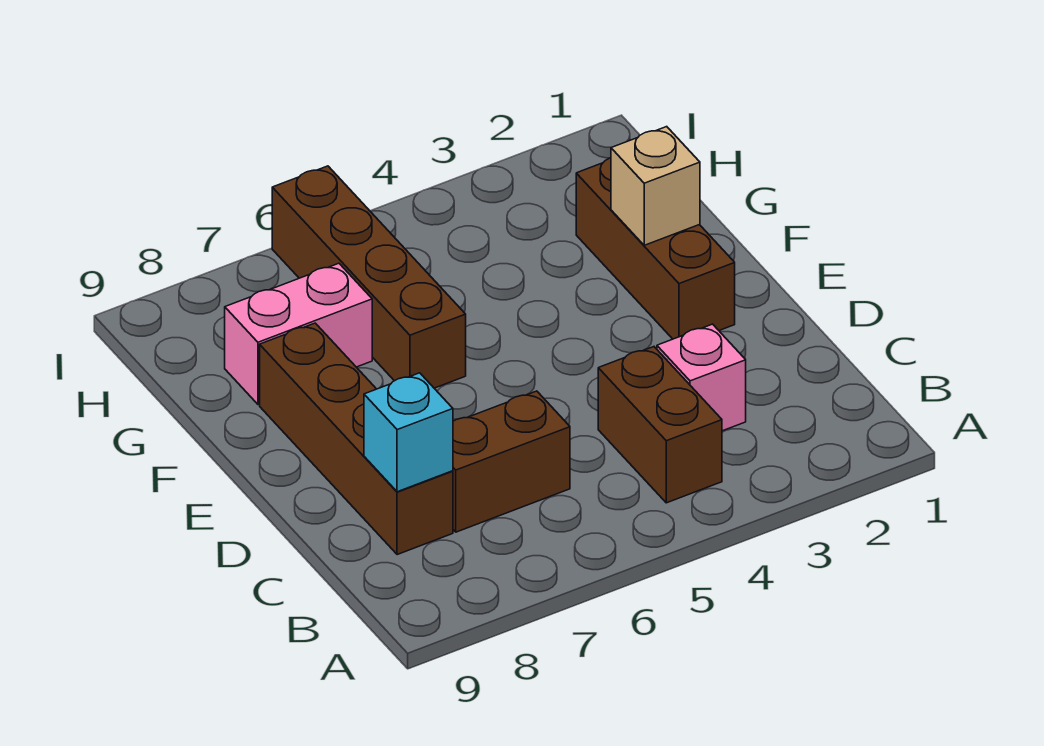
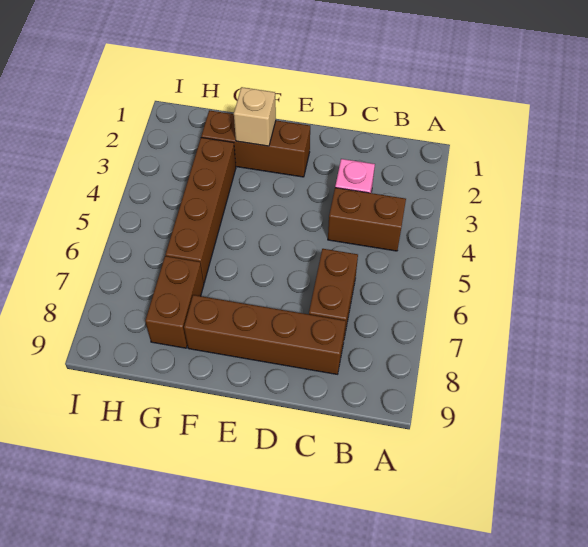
cyan brick C8 level 2 -> none
brown brick F6:I6 level 1 -> brown brick G3:G6 level 1
pink brick G7:G8 level 1 -> brown brick G7:G8 level 1

